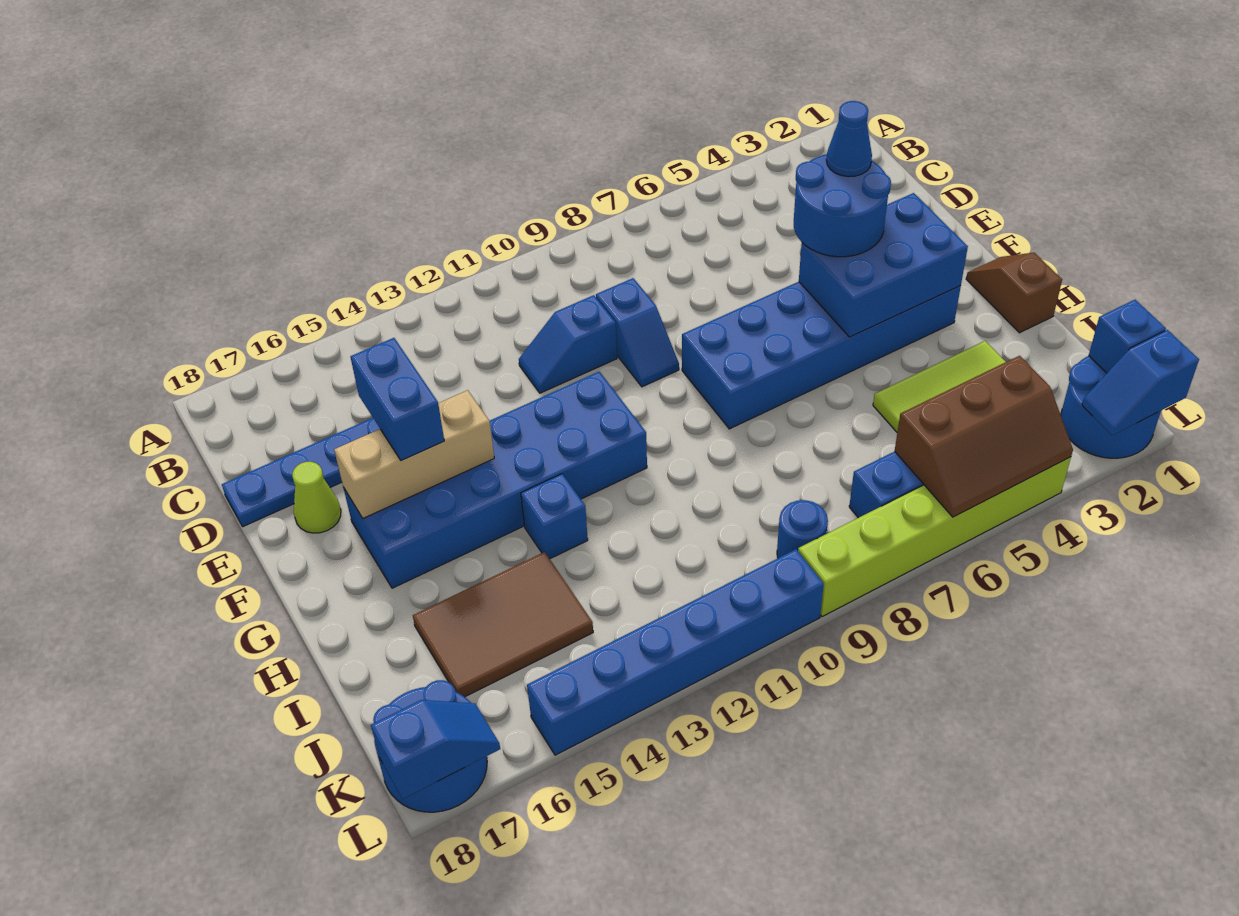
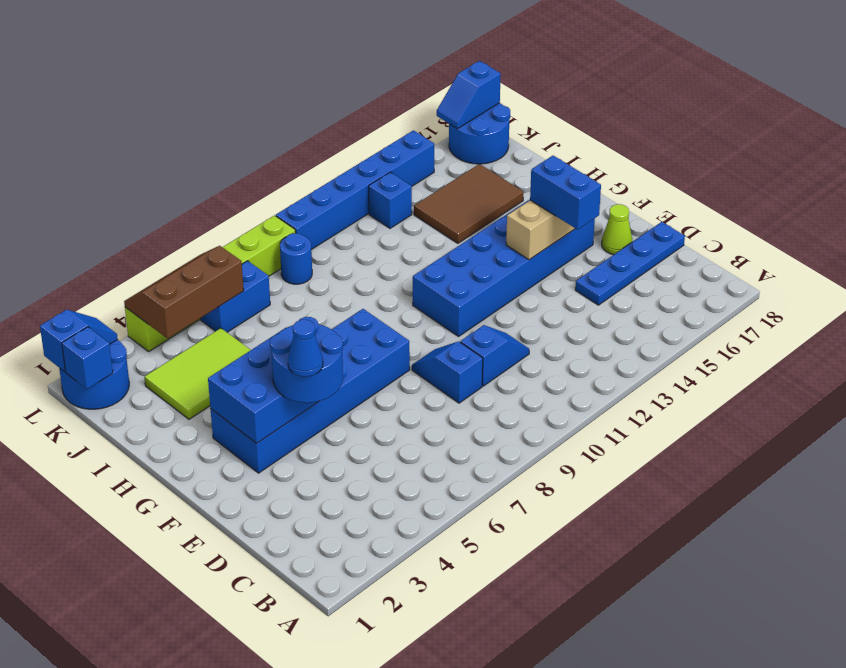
brown slope G1:H1 level 1 top H -> none
blue brick H13 level 1 -> blue brick K13 level 1

